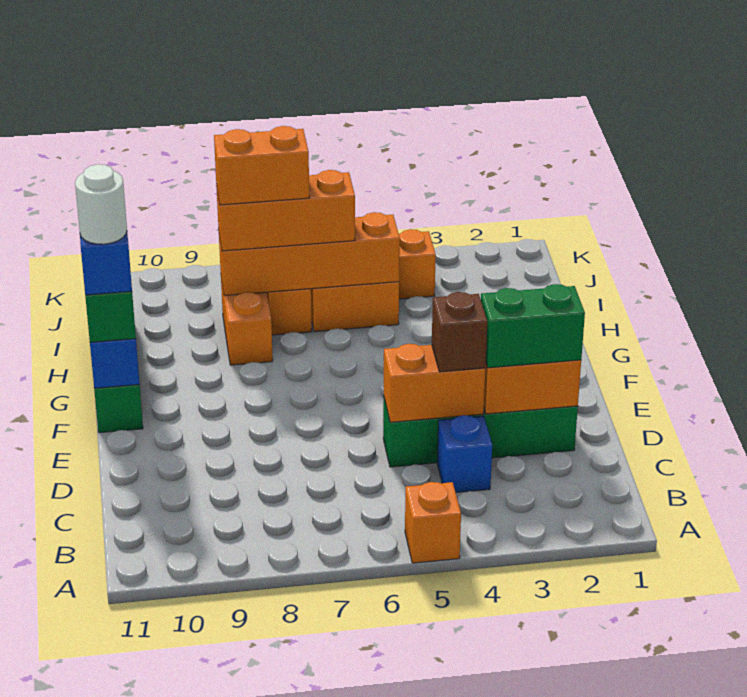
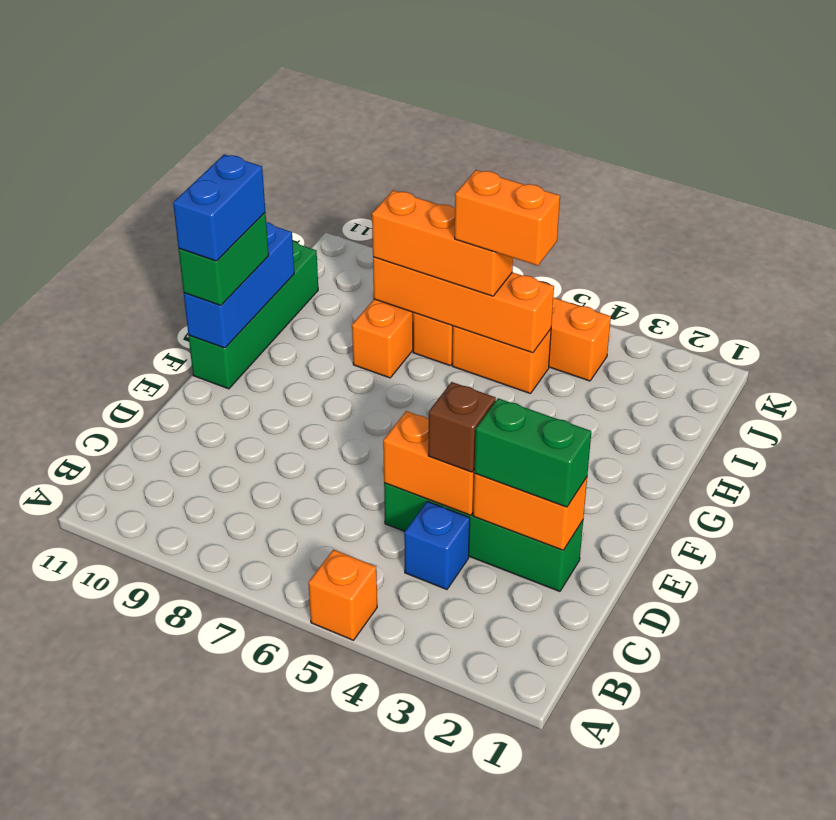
white round brick F11 level 5 -> none
orange brick I7:I8 level 4 -> orange brick I5:I6 level 4

